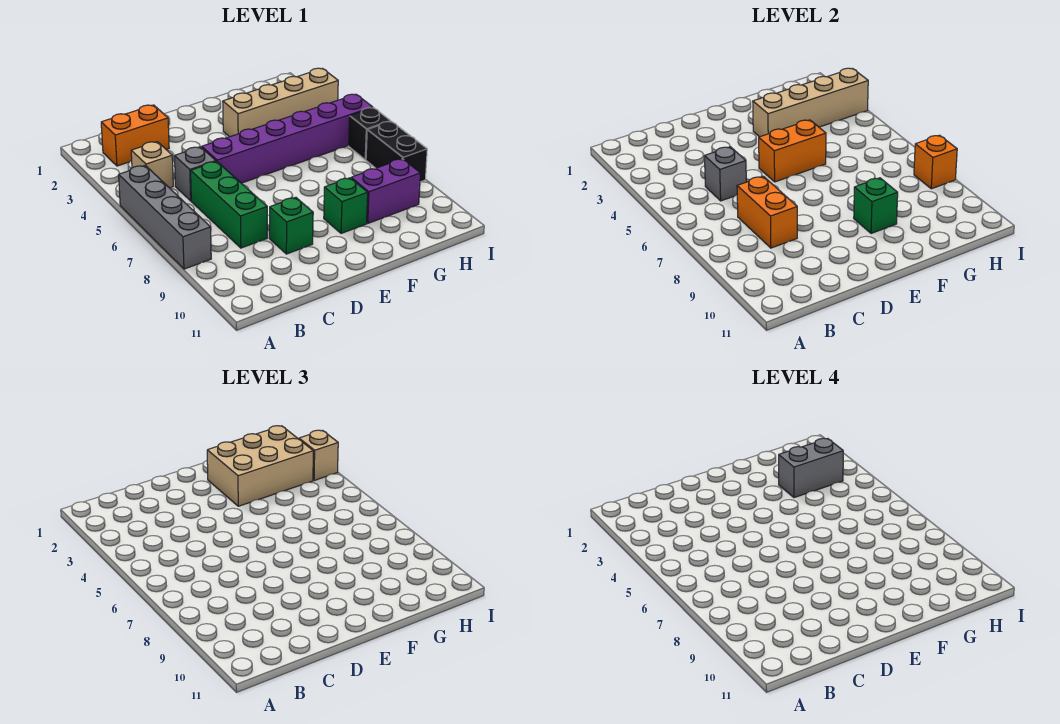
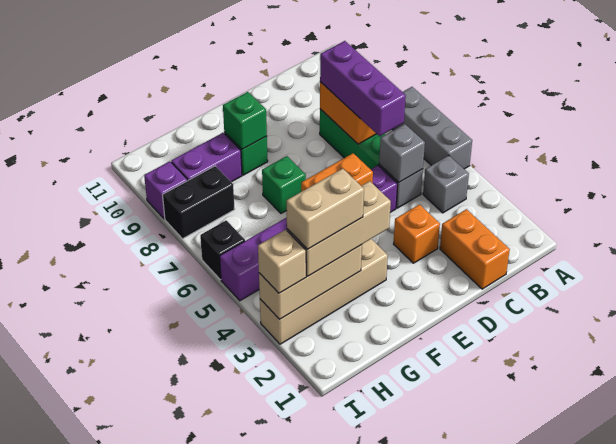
grey brick A5:A8 level 1 -> grey brick A5:A7 level 1
orange brick B2:C2 level 1 -> orange brick C1:C2 level 1
tan brick B4 level 1 -> grey brick B4 level 1
none -> purple brick C6:C8 level 3
green brick D9 level 1 -> green brick F7 level 1
tan brick F2:H3 level 3 -> tan brick F3:H3 level 3
tan brick F3:I3 level 2 -> tan brick G3:I3 level 2
grey brick G3:H3 level 4 -> tan brick G3:H3 level 4
black brick I7:I8 level 1 -> black brick H8:I8 level 1
orange brick I8 level 2 -> orange brick D3 level 1
none -> purple brick I9 level 1

